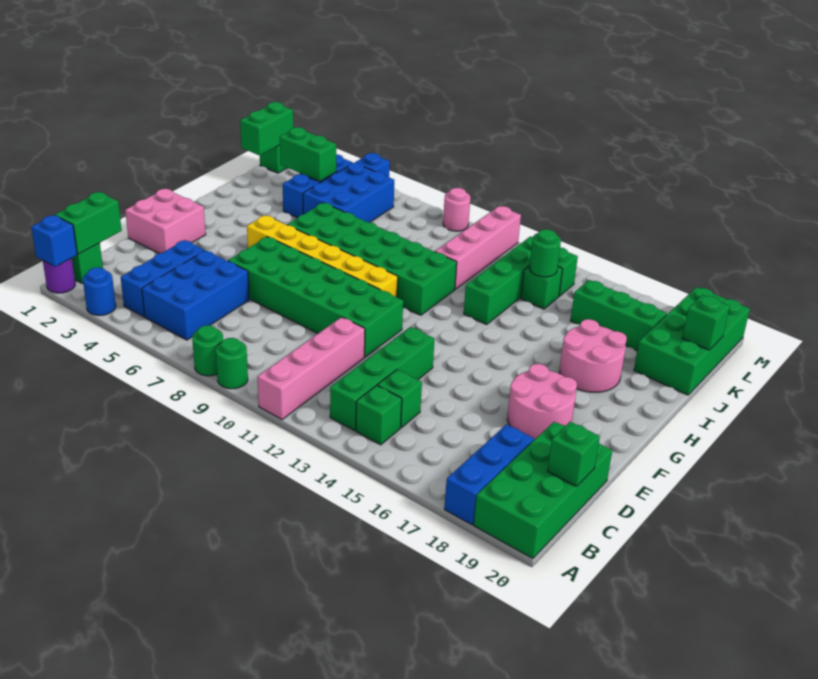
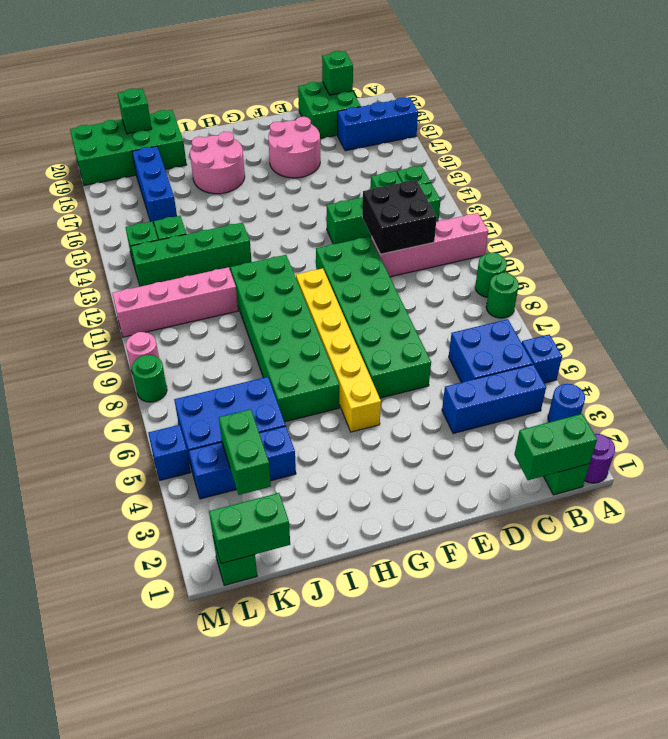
blue brick A1 level 2 -> blue brick A5 level 1
green brick A19:D20 level 1 -> green brick C19:D20 level 1
blue brick B5:D6 level 1 -> blue brick B5:C6 level 1
none -> black brick C11:D12 level 2
pink brick E1:F2 level 1 -> none
green round brick K14 level 2 -> green round brick M8 level 1
green brick K16:K18 level 1 -> blue brick K16:K18 level 1

